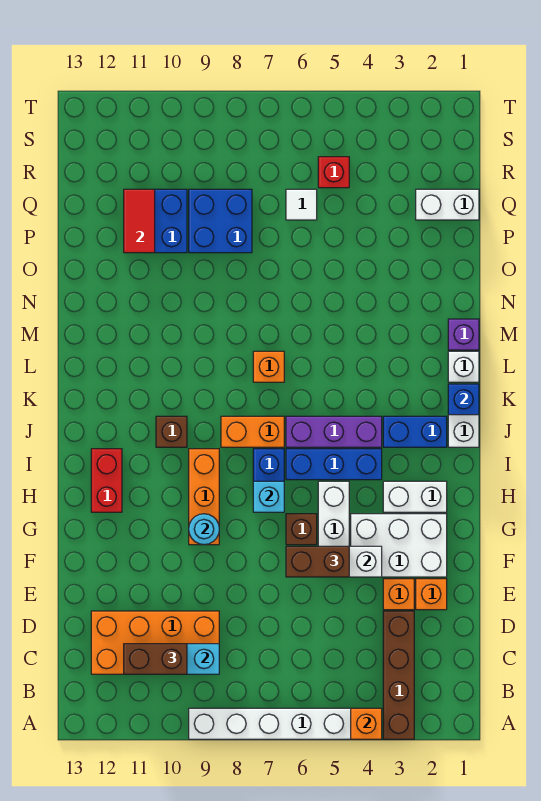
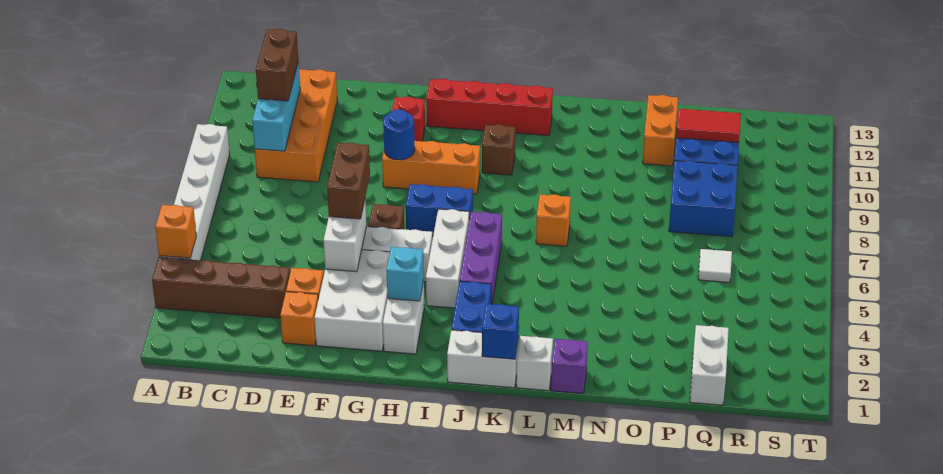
cyan round brick G9 level 2 -> blue round brick G9 level 2
cyan brick H7 level 2 -> cyan brick H3 level 2
red brick H12:I12 level 1 -> red brick H12:K12 level 1
blue brick I4:I6 level 1 -> white brick I4:I6 level 1
orange brick J7:J8 level 1 -> orange brick O11:O12 level 1
red brick R5 level 1 -> red brick G11 level 1

